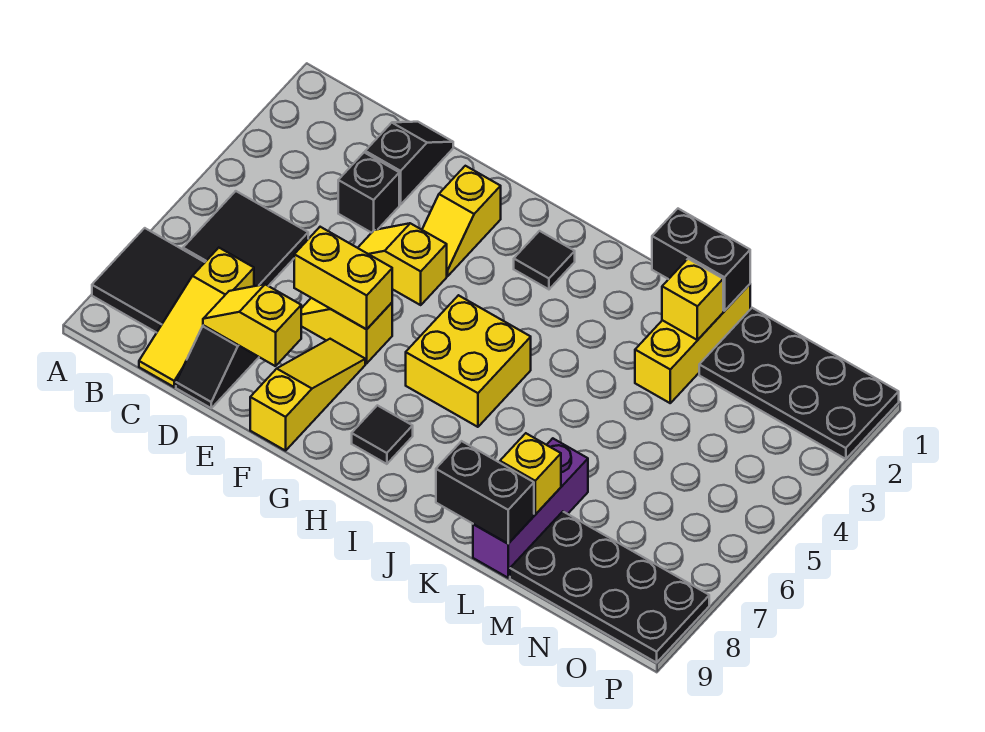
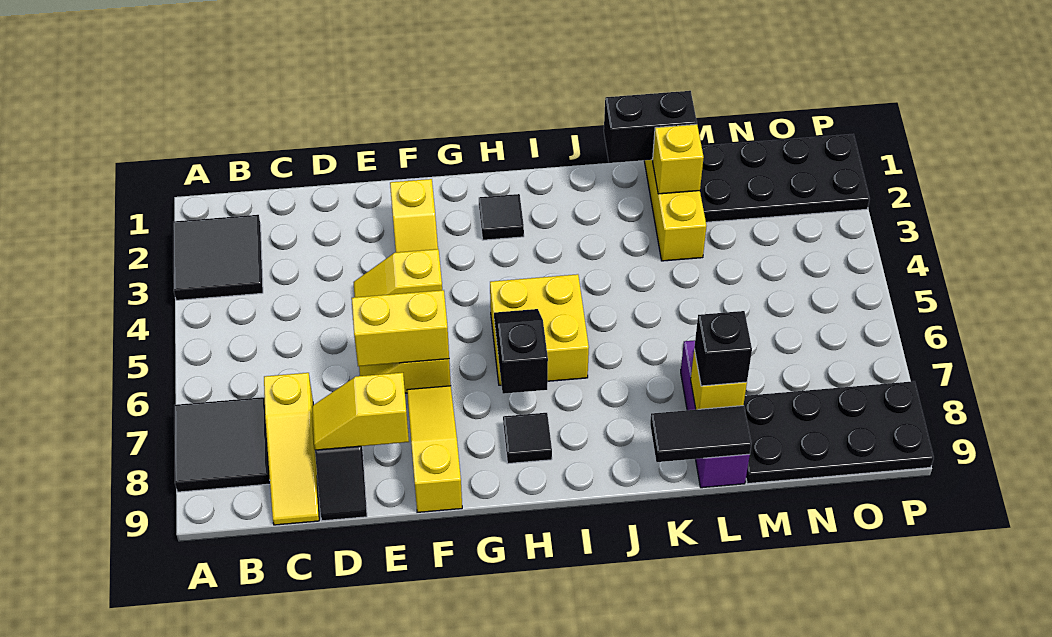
black tile B5:C6 level 1 -> black tile A2:B3 level 1
black slope D1:D2 level 1 top 2 -> black slope H6:H7 level 2 top 7
black brick D3 level 1 -> black brick L8 level 3
black brick K9:L9 level 2 -> black tile K9:L9 level 2

